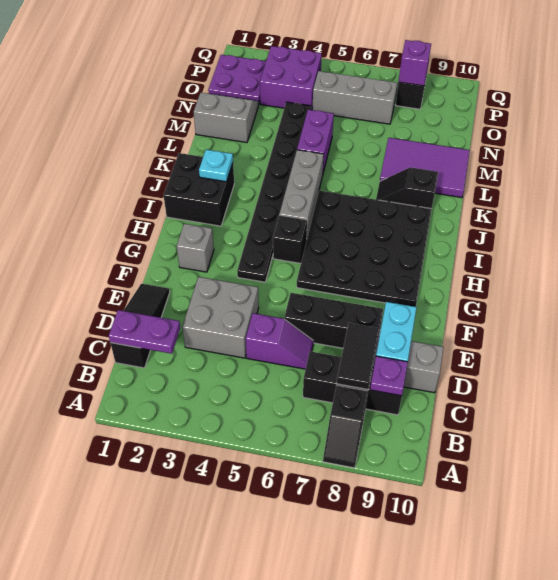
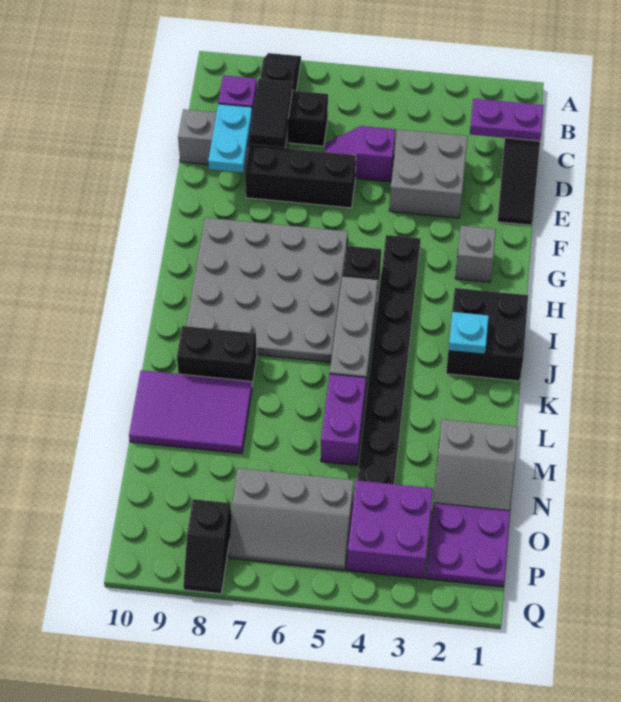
black plate G6:J9 level 1 -> grey plate G6:J9 level 1
black slope K8:K9 level 1 top 9 -> black brick K8:K9 level 1
purple brick P8 level 2 -> none

